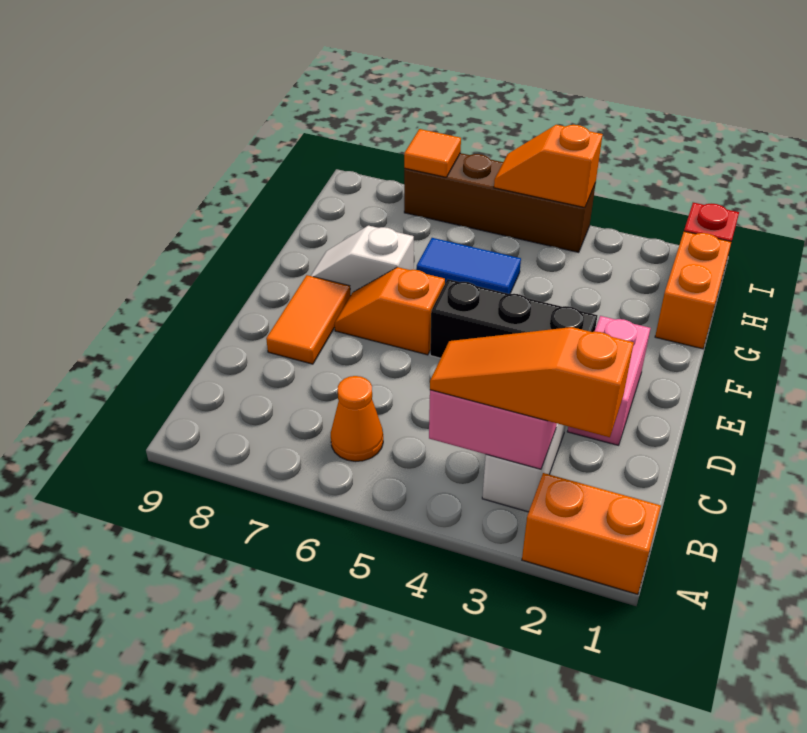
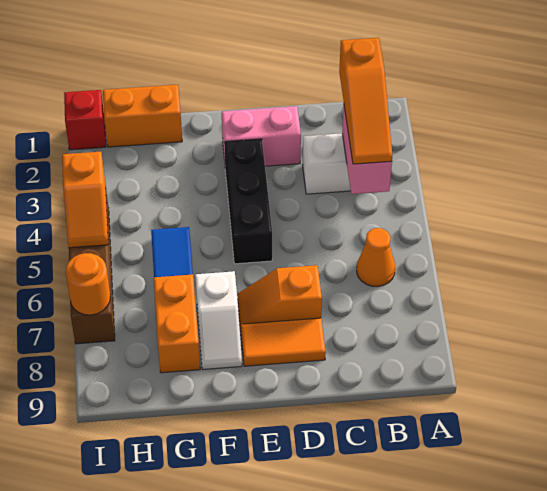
orange brick A1:A2 level 1 -> orange brick G7:G8 level 1
orange slope E6:E7 level 1 top 6 -> orange slope D7:E7 level 1 top D
orange tile I7 level 2 -> orange round brick I7 level 2

